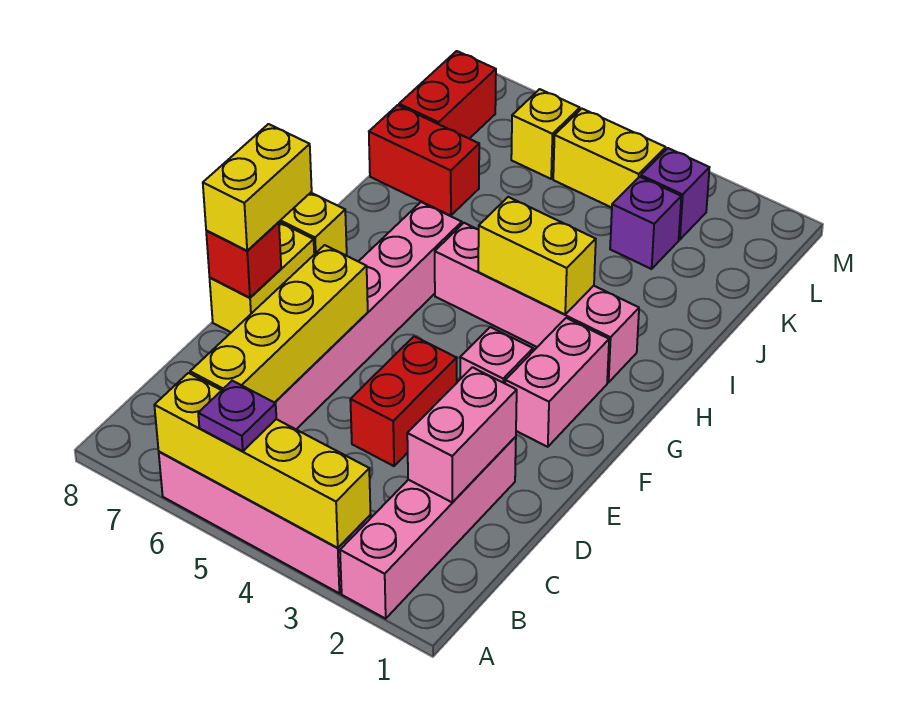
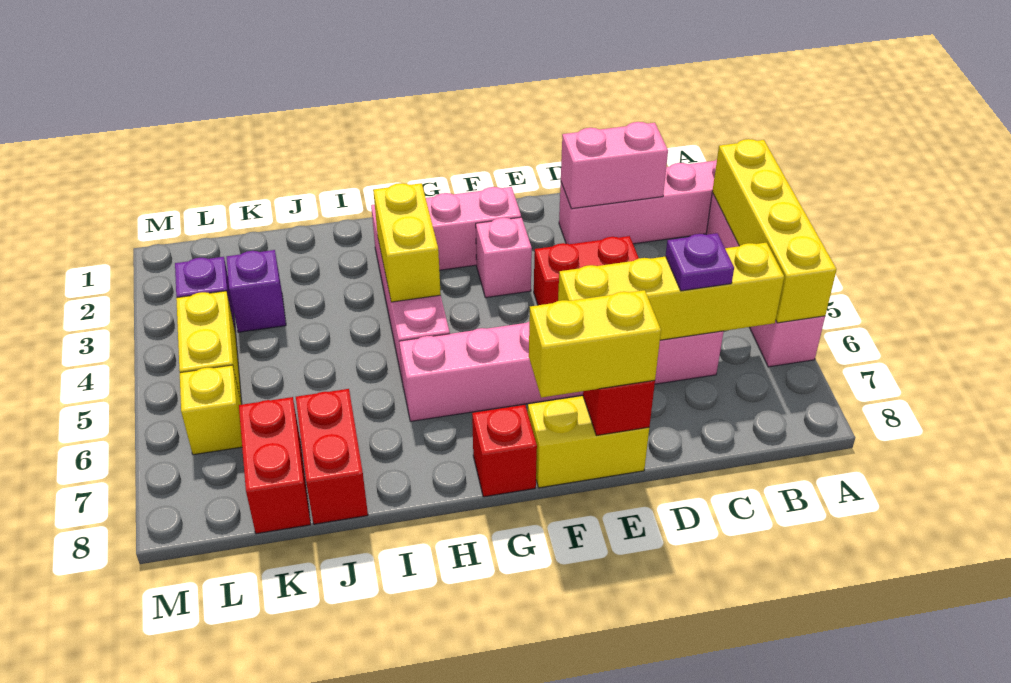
purple plate A5 level 3 -> purple plate C6 level 3
yellow brick G8 level 1 -> red brick G8 level 1
red brick K8:L8 level 1 -> red brick K7:K8 level 1

